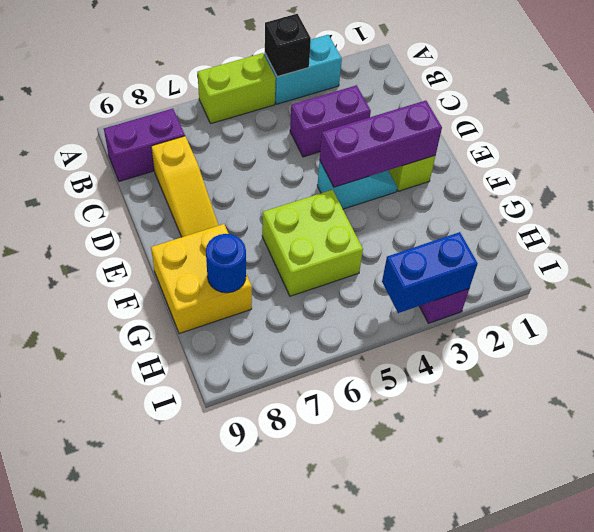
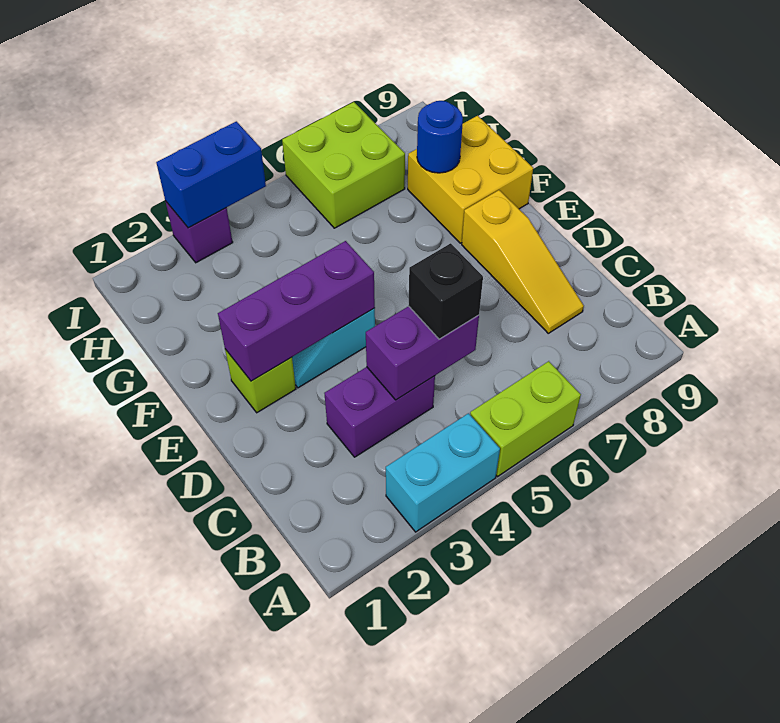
black brick A4 level 2 -> black brick C5 level 3
purple brick B8:B9 level 1 -> purple brick C4:C5 level 2
yellow slope C8:E8 level 1 top C -> yellow slope C8:E8 level 1 top E
lime brick F5:G6 level 1 -> lime brick H6:I7 level 1

